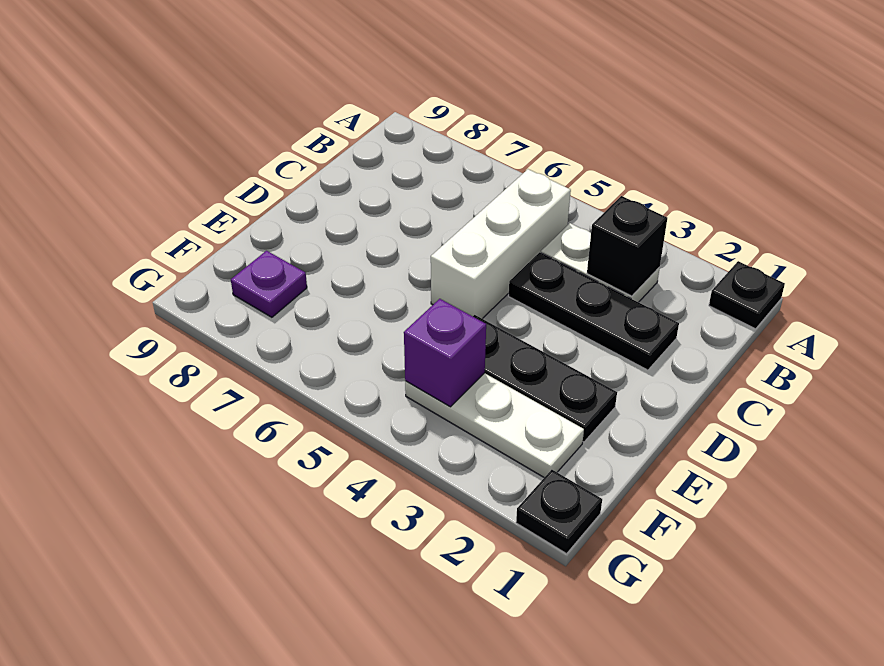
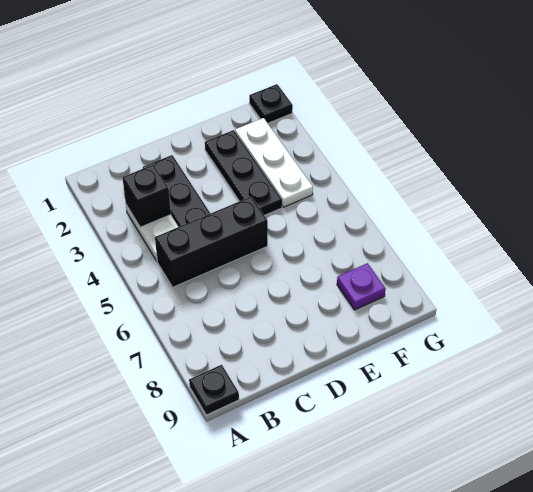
black plate A1 level 1 -> black plate A9 level 1
white brick B5:D5 level 1 -> black brick B5:D5 level 1
purple brick F4 level 2 -> none

